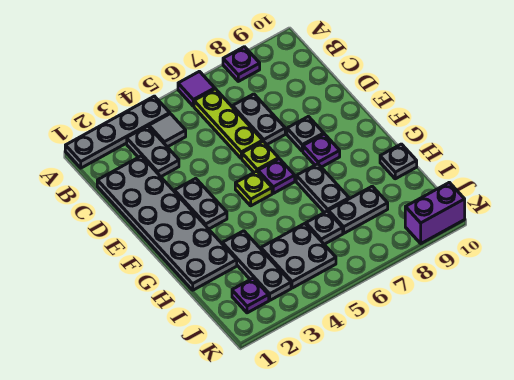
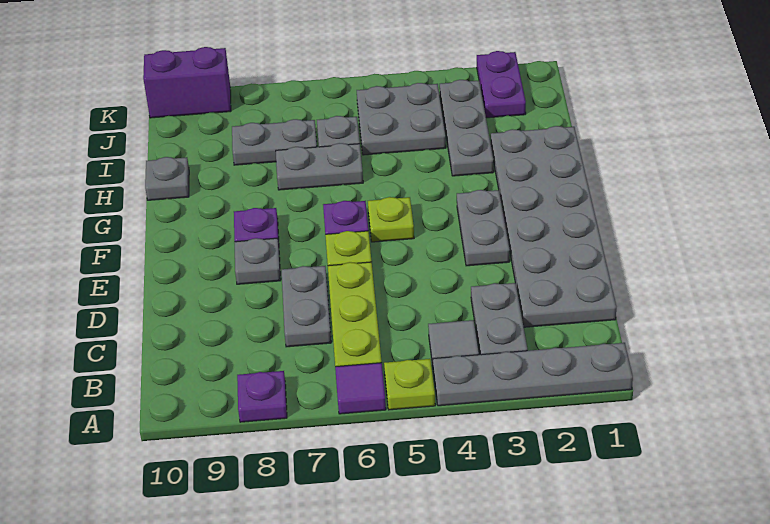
none -> lime plate A5 level 1
grey plate G7:H7 level 1 -> grey plate H6:H7 level 1
purple plate J2 level 1 -> purple plate J2:K2 level 1

